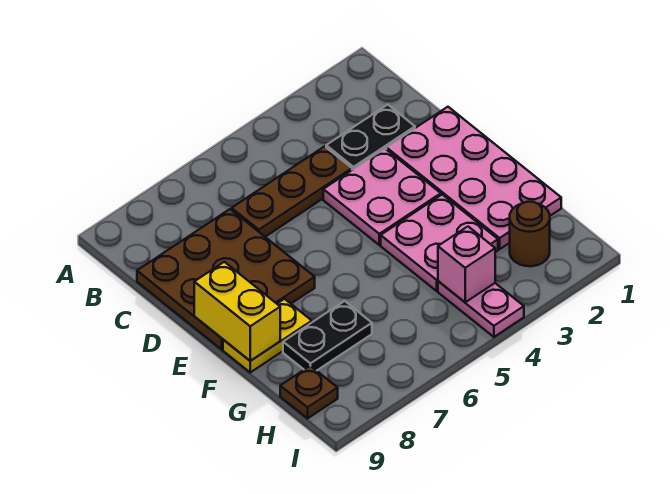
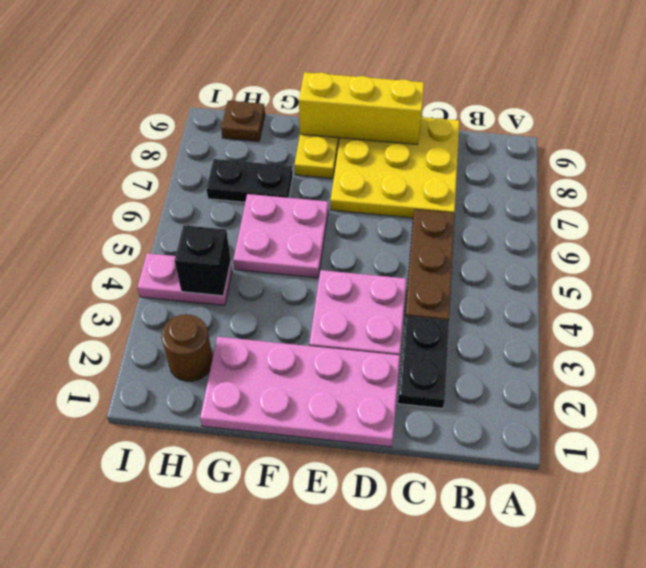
brown plate C7:E9 level 1 -> yellow plate C7:E9 level 1
yellow brick E9:F9 level 2 -> yellow brick D9:F9 level 2
pink plate F3:G4 level 1 -> pink plate F5:G6 level 1
black plate G7:G8 level 1 -> black plate G7:H7 level 1
pink brick H4 level 2 -> black brick H4 level 2

